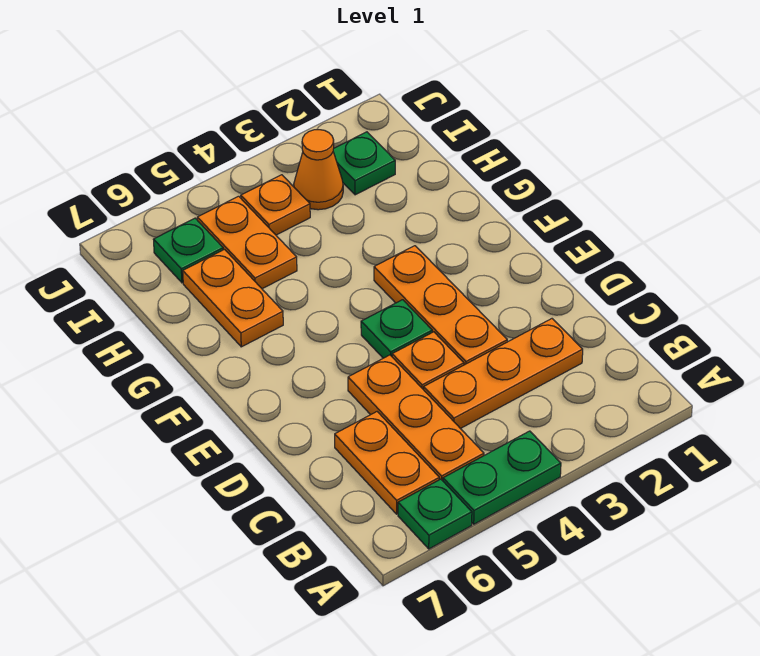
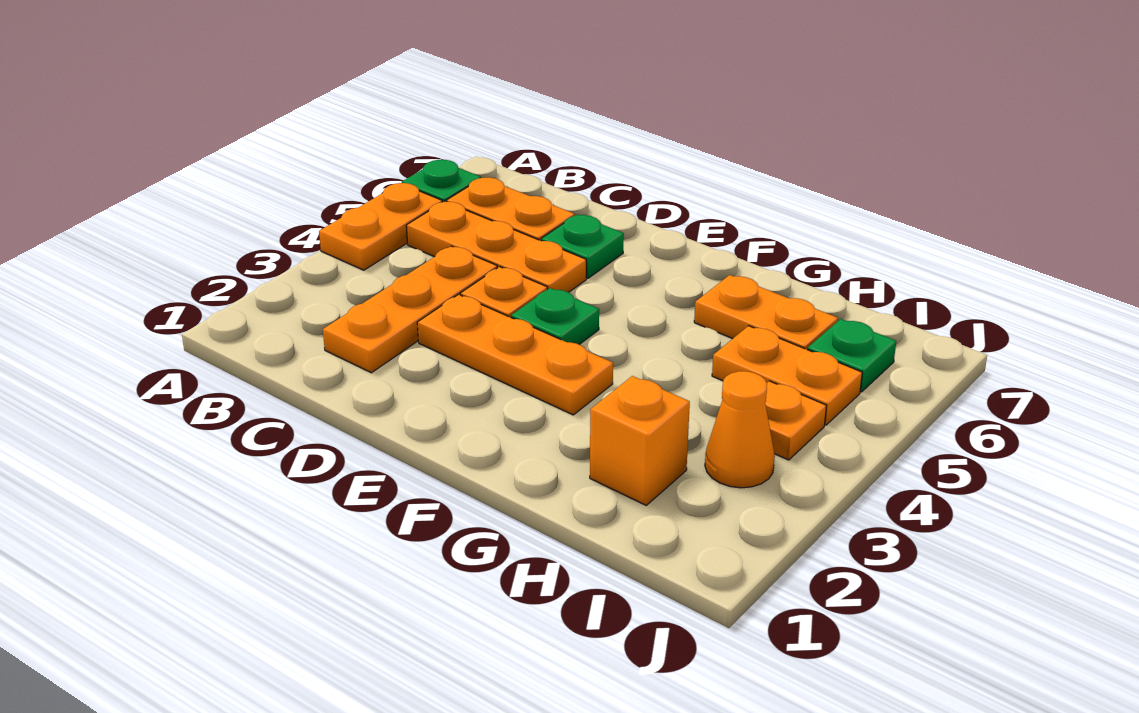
green plate A4:A5 level 1 -> orange plate A4:A5 level 1
none -> orange brick H2 level 1
green plate I2 level 1 -> green plate D6 level 1

